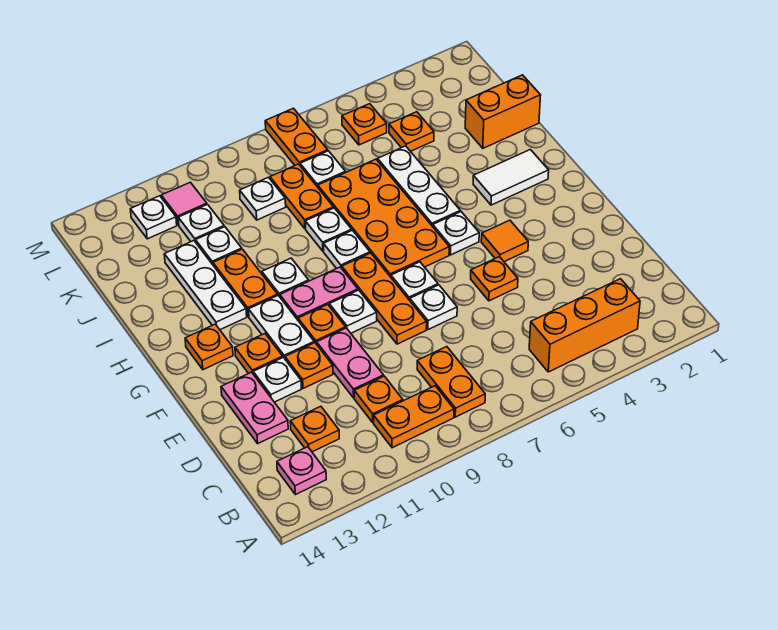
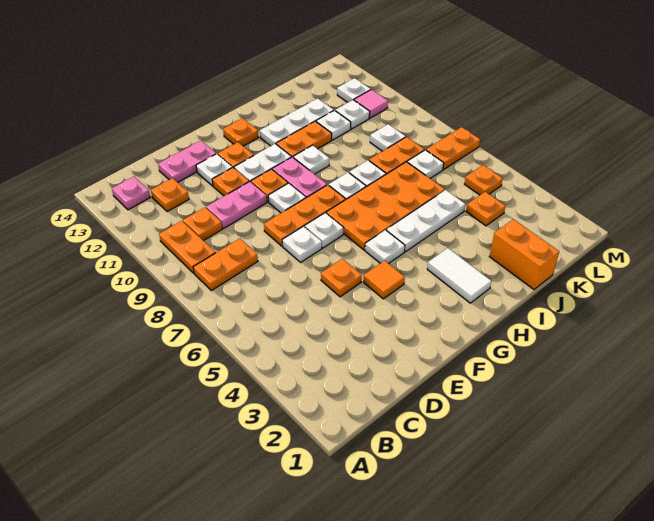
orange brick B3:B5 level 1 -> none

